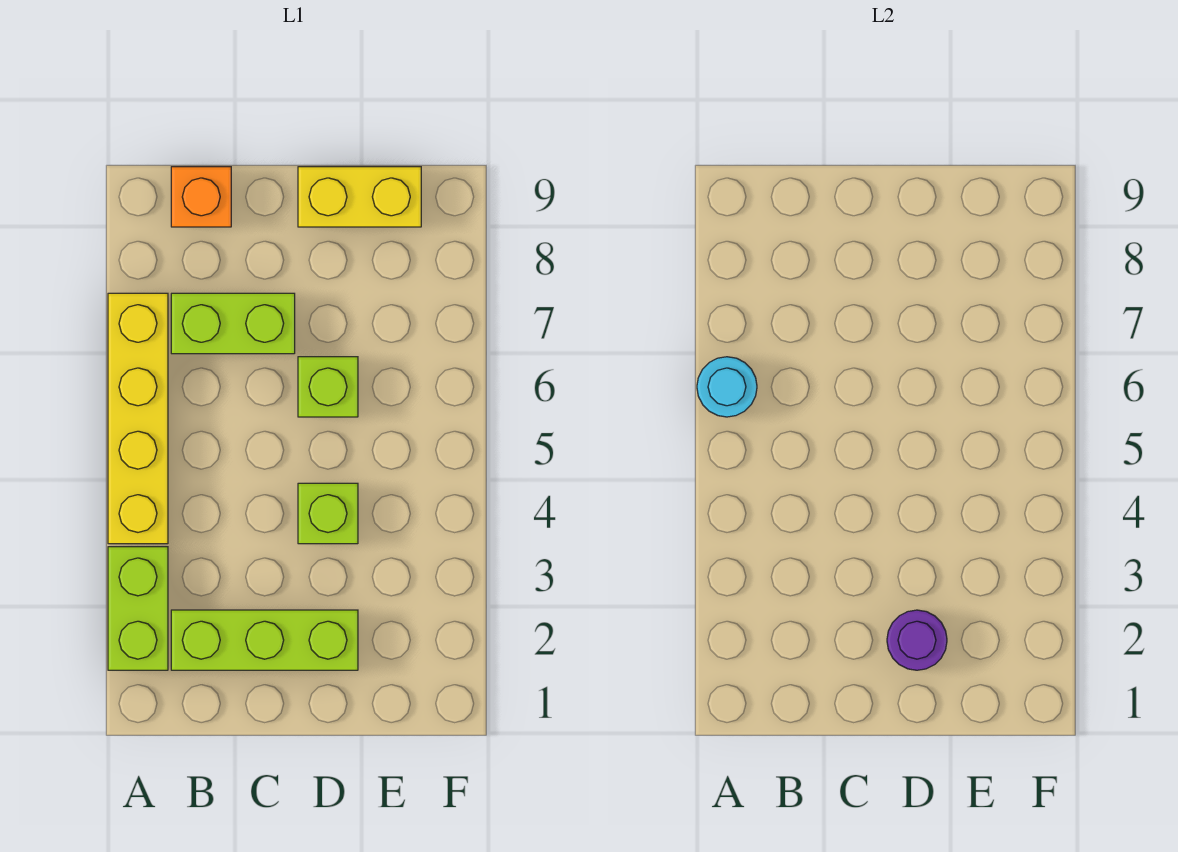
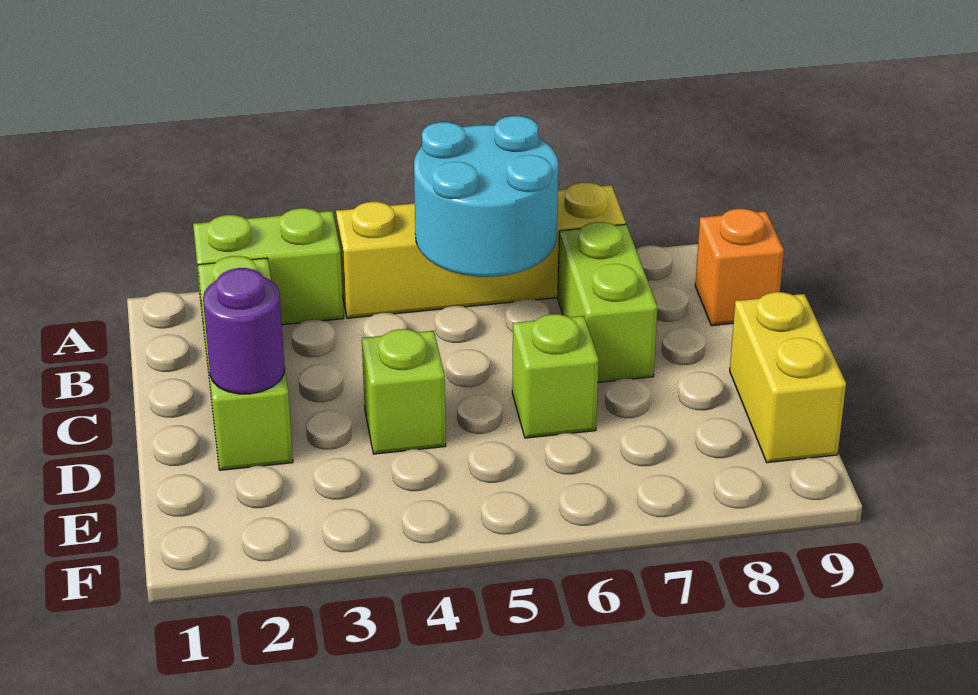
cyan round brick A6 level 2 -> cyan round brick A5:B6 level 2

